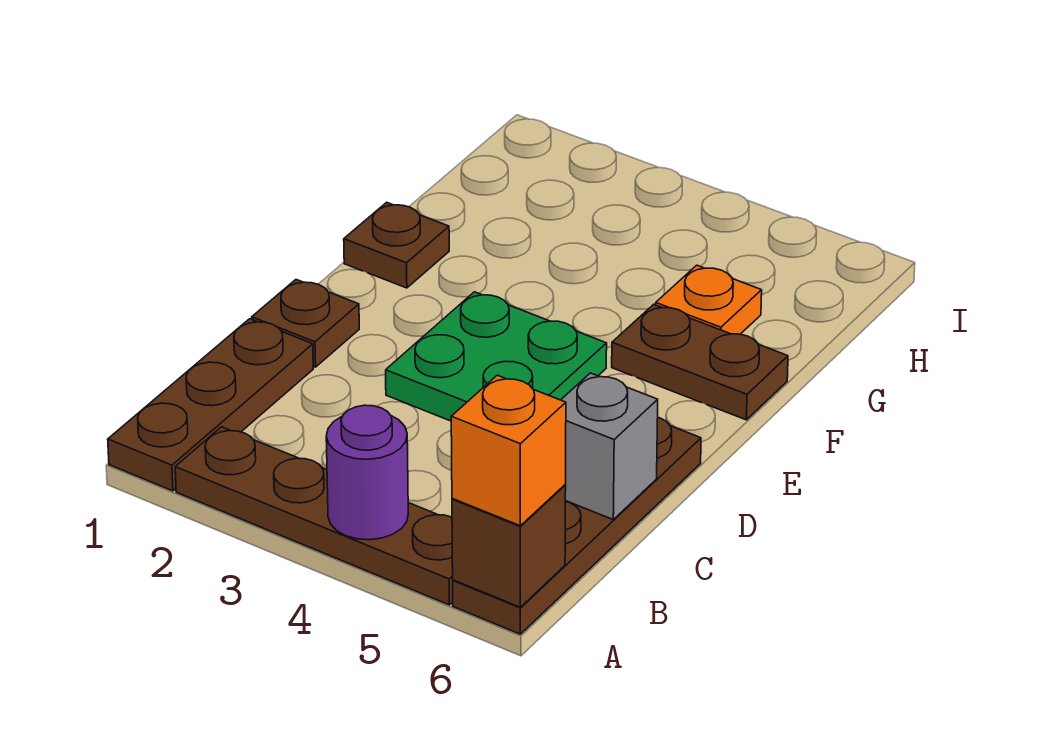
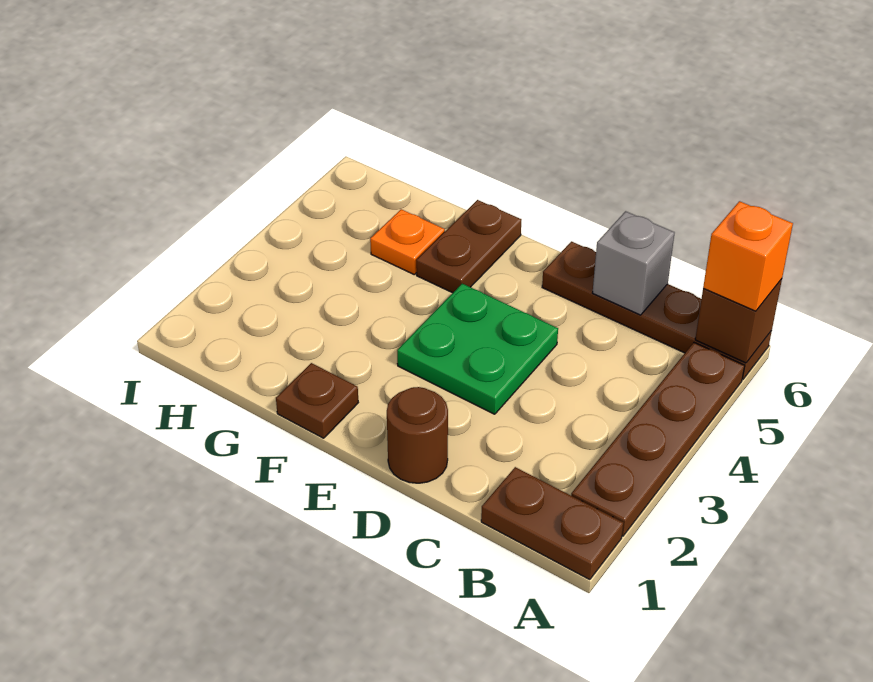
brown plate A1:C1 level 1 -> brown plate A1:B1 level 1
purple round brick A4 level 2 -> none
brown plate D1 level 1 -> brown round brick D1 level 1

